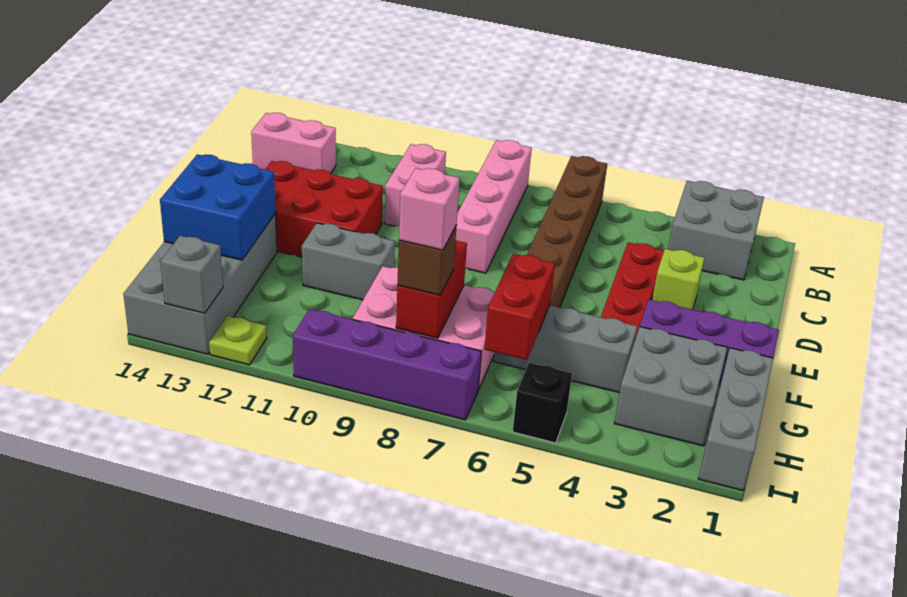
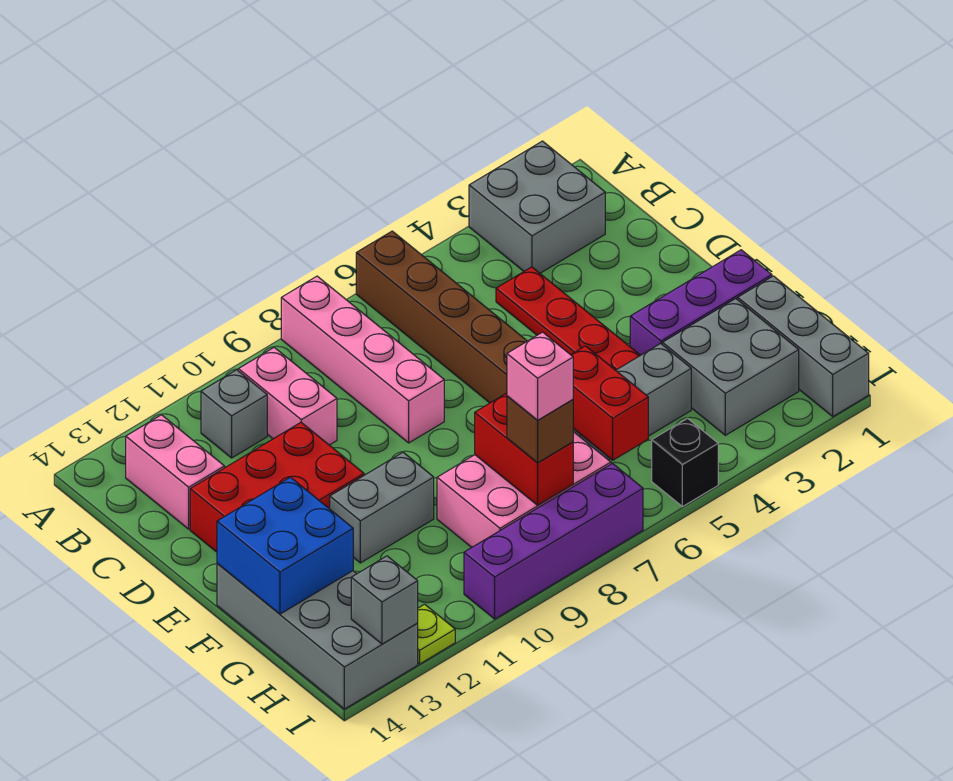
none -> grey brick B11 level 1
pink brick B13:B14 level 1 -> pink brick B13:C13 level 1
lime brick D3 level 1 -> none

